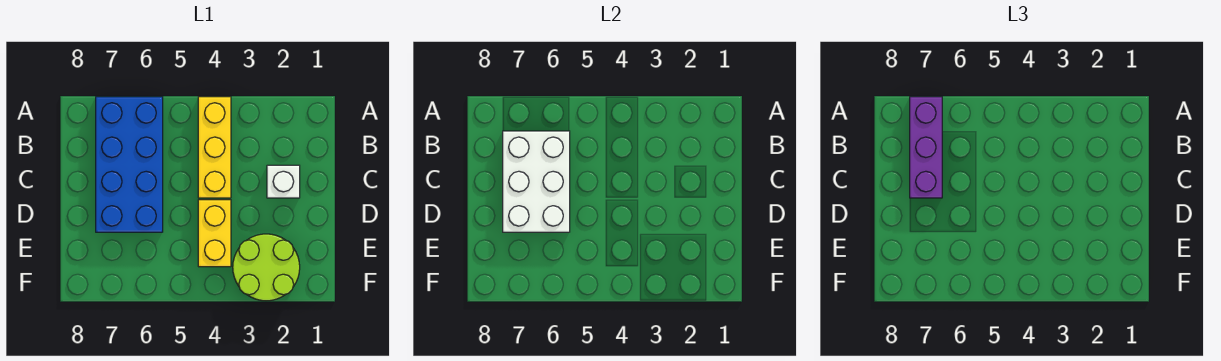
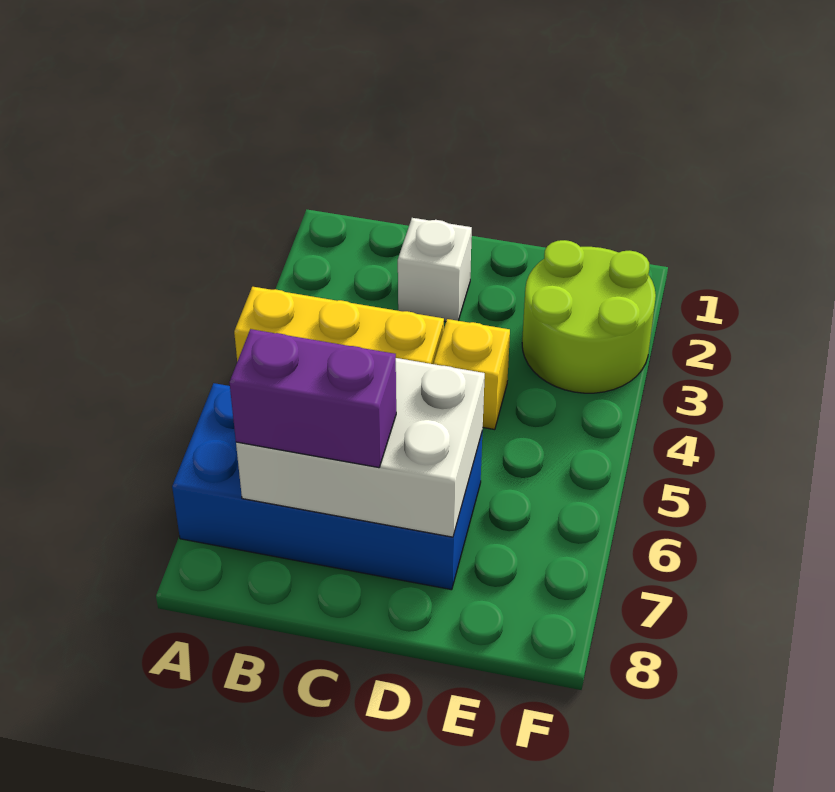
purple brick A7:C7 level 3 -> purple brick B7:C7 level 3
yellow brick D4:E4 level 1 -> yellow brick D4 level 1

